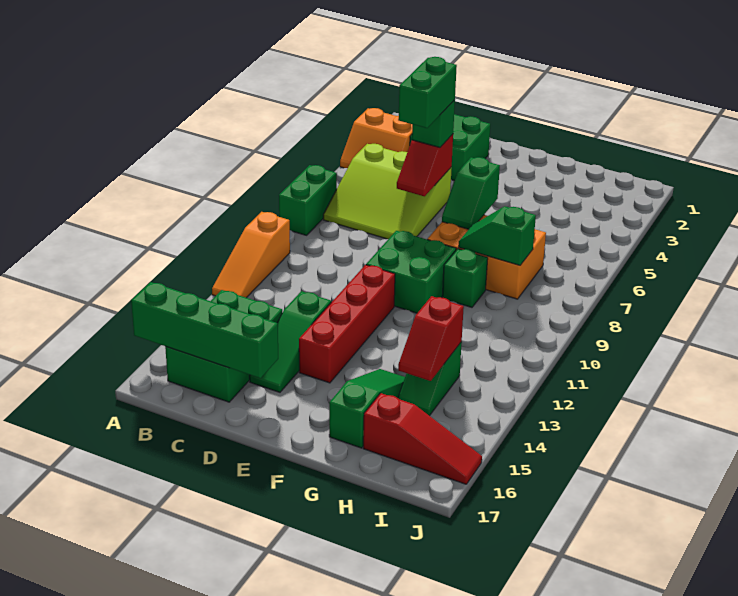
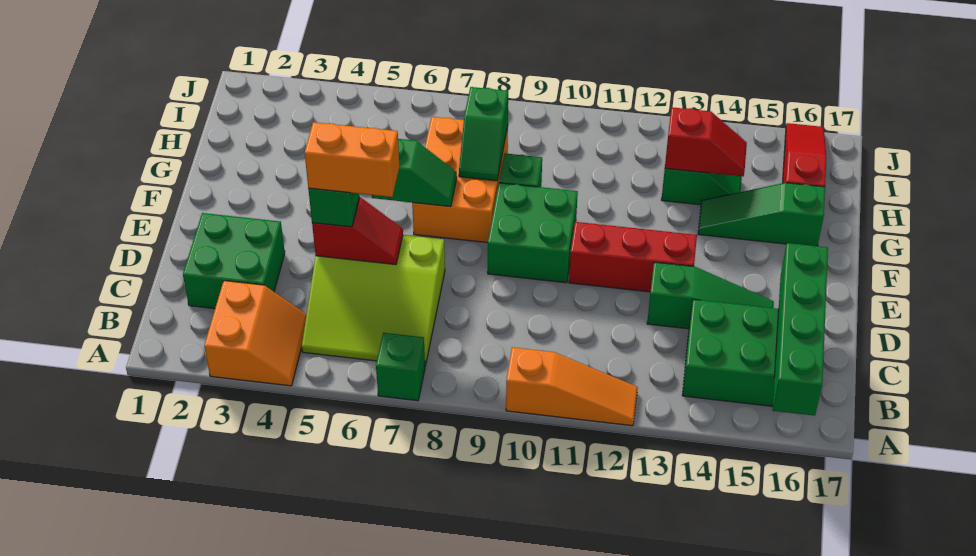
green brick A7:A8 level 1 -> green brick A7 level 1
lime slope B5:D7 level 1 top 5 -> lime slope B5:D7 level 1 top D
green brick D5:D6 level 4 -> orange brick D5:D6 level 4
red brick E11:E14 level 1 -> red brick E11:E13 level 1

